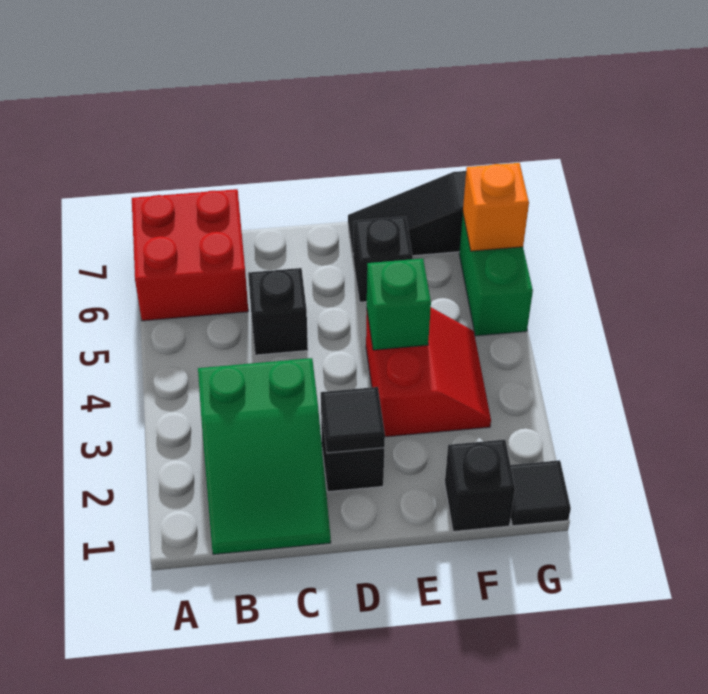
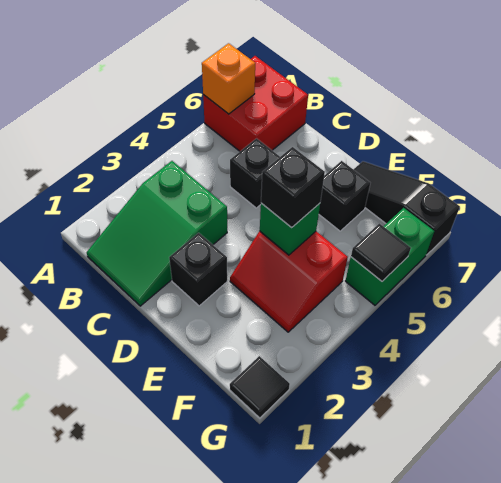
black tile D2 level 2 -> black tile G5 level 2
red slope E3:F4 level 1 top E -> red slope E3:F4 level 1 top 4
black brick F1 level 1 -> black brick E4 level 3
orange brick G6 level 2 -> orange brick A6 level 2

